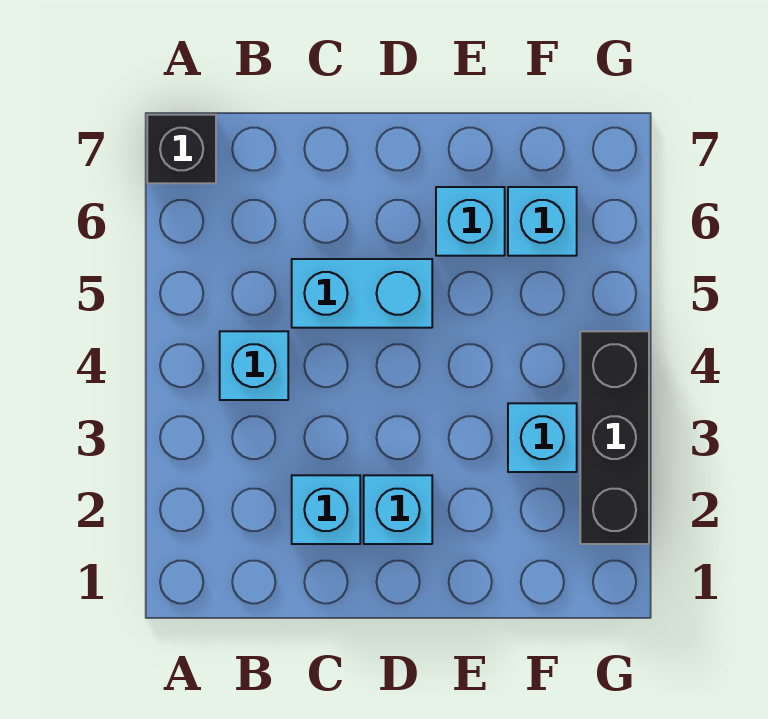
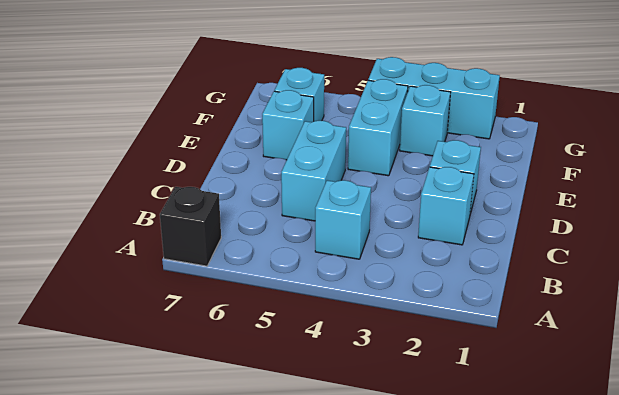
none -> cyan brick E4:F4 level 1
black brick G2:G4 level 1 -> cyan brick G2:G4 level 1

